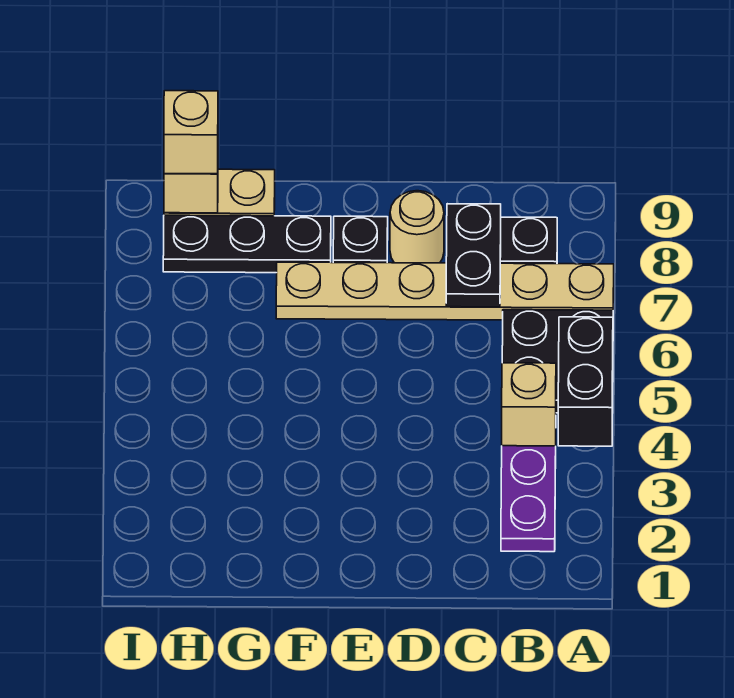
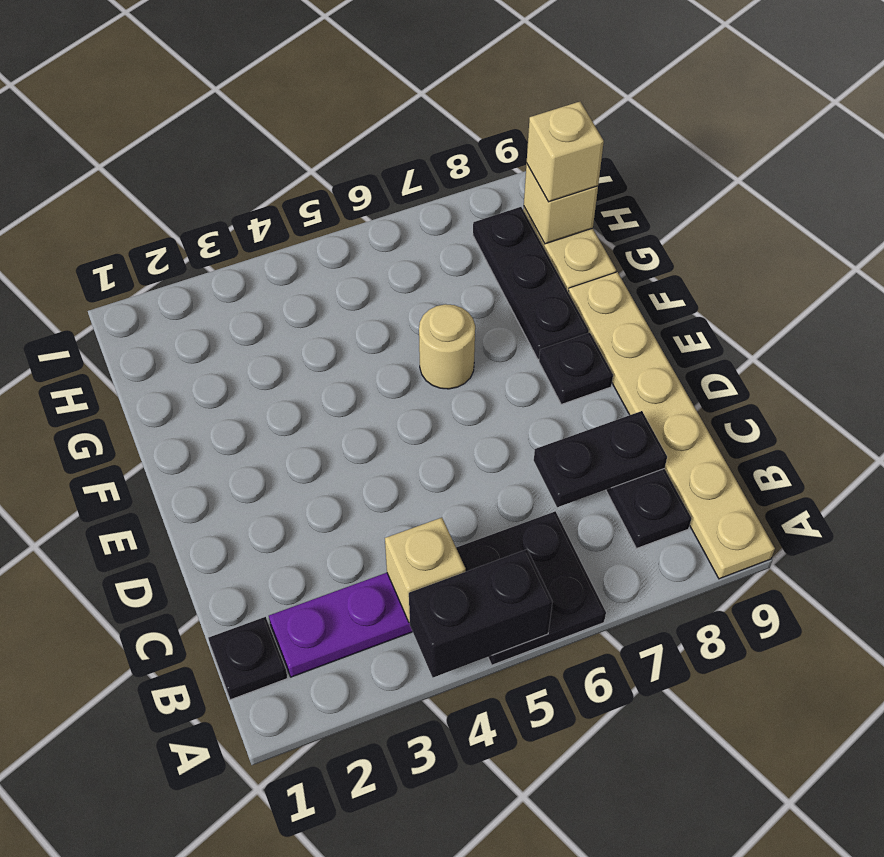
tan plate A7:F7 level 1 -> tan plate A9:F9 level 1
none -> black plate B1 level 1
tan round brick D8 level 1 -> tan round brick F6 level 1

